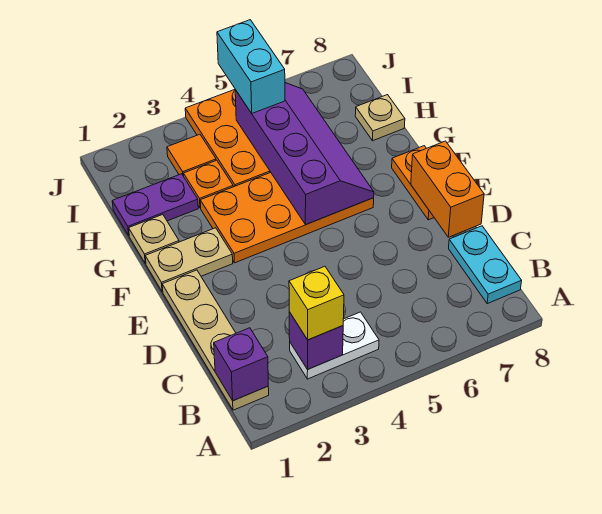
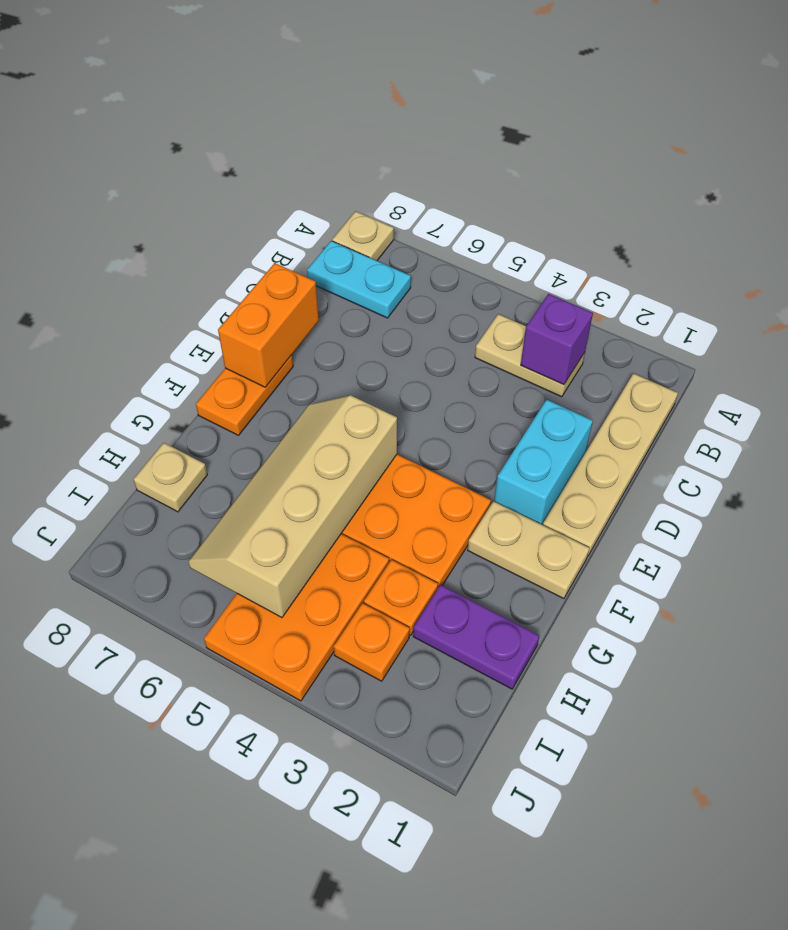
purple brick B1 level 2 -> none
white plate B3:B4 level 1 -> tan plate B3:B4 level 1
yellow brick B3 level 3 -> none
cyan plate B8:C8 level 1 -> cyan plate B7:B8 level 1
purple slope F5:I6 level 2 top 5 -> tan slope F5:I6 level 2 top 5
tan plate G1 level 1 -> tan plate A8 level 1
orange tile I3 level 1 -> orange plate I3 level 1
cyan brick I5:J5 level 3 -> cyan brick D2:E2 level 1

